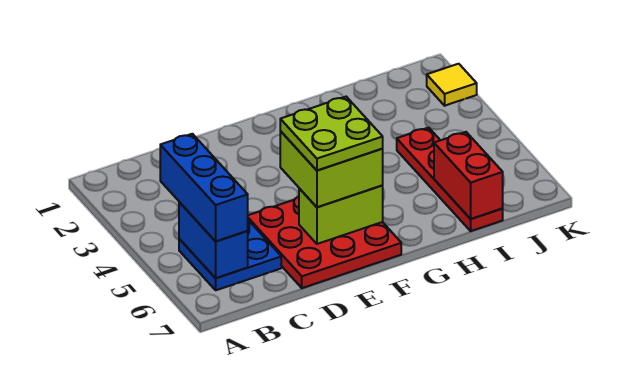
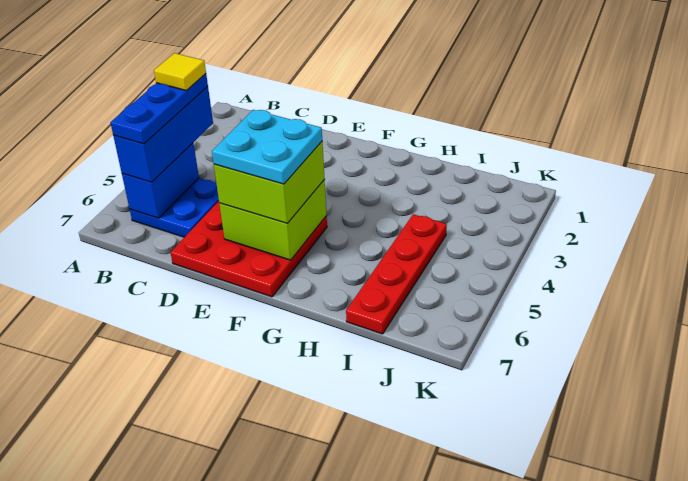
none -> blue plate B4:B6 level 4
lime plate E5:F6 level 4 -> cyan plate E5:F6 level 4
lime brick E6:F6 level 2 -> lime brick E5:F6 level 2
red brick I6:I7 level 2 -> none
yellow tile K2 level 1 -> yellow tile B4 level 5

